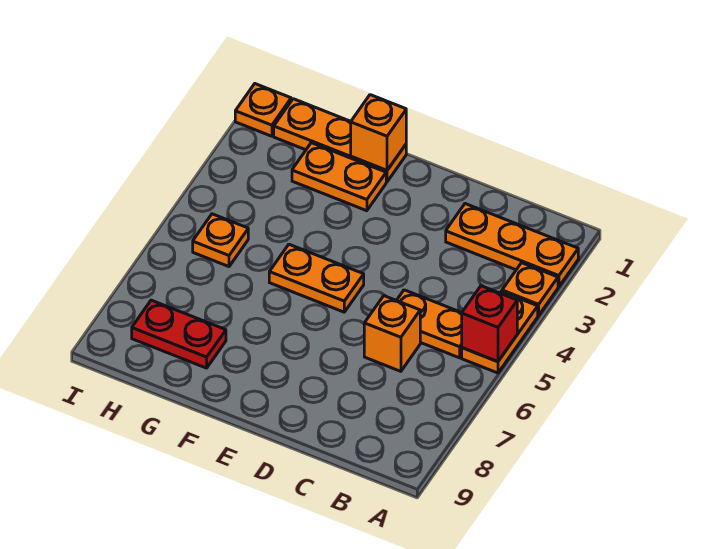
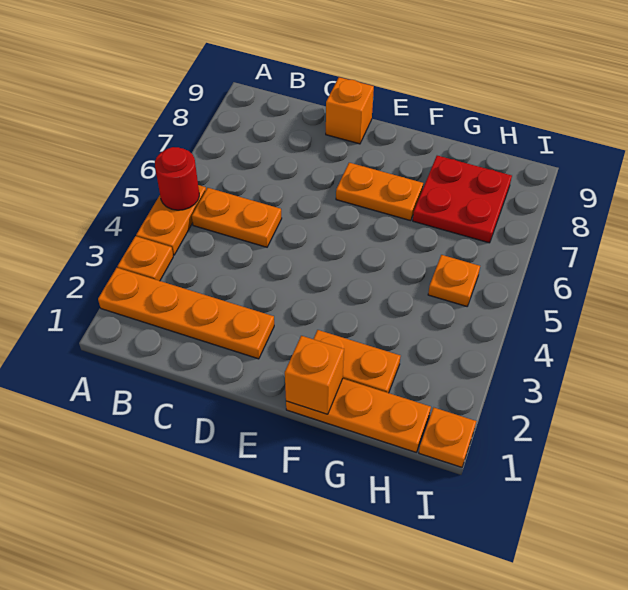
orange plate A2:C2 level 1 -> orange plate A2:D2 level 1
red brick A5 level 2 -> red round brick A5 level 2
orange brick C6 level 1 -> orange brick D9 level 1
orange plate E5:F5 level 1 -> orange plate E7:F7 level 1
red plate G8:H8 level 1 -> red plate G7:H8 level 1

